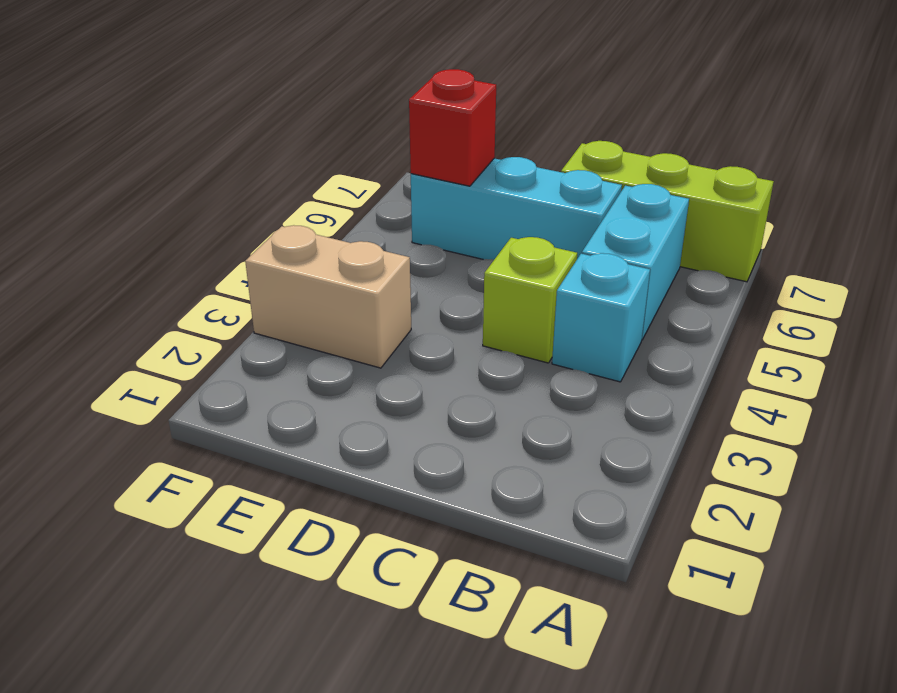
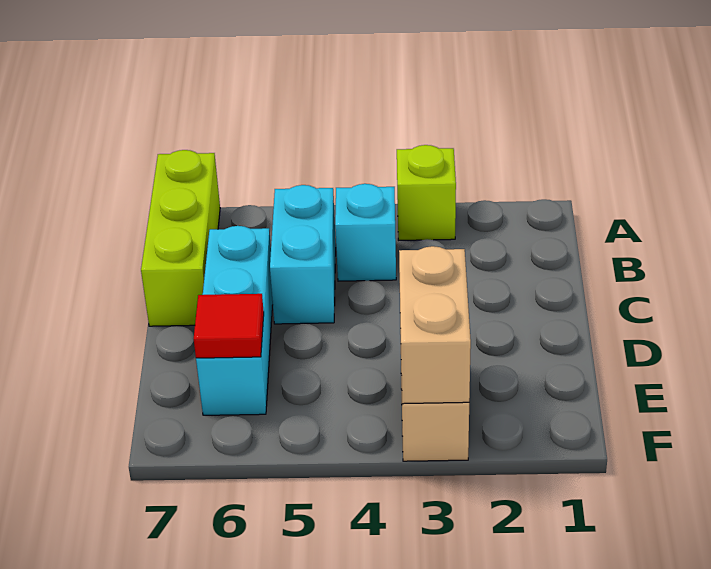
cyan brick B5:B6 level 1 -> cyan brick B5:C5 level 1
lime brick C4 level 1 -> lime brick A3 level 1
none -> tan brick E3:F3 level 2
red brick E6 level 2 -> red tile E6 level 2

